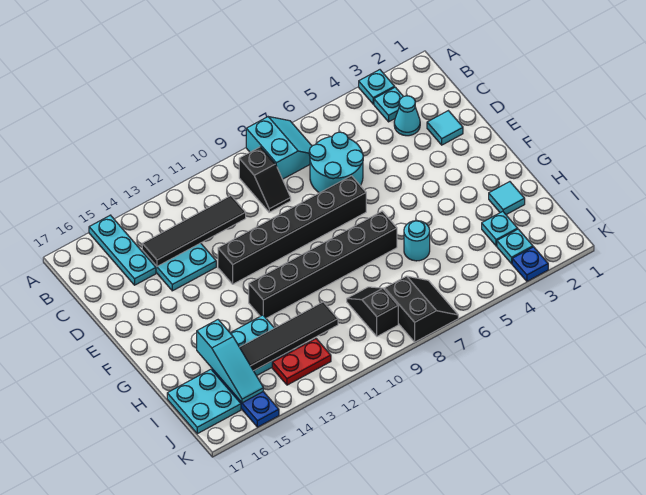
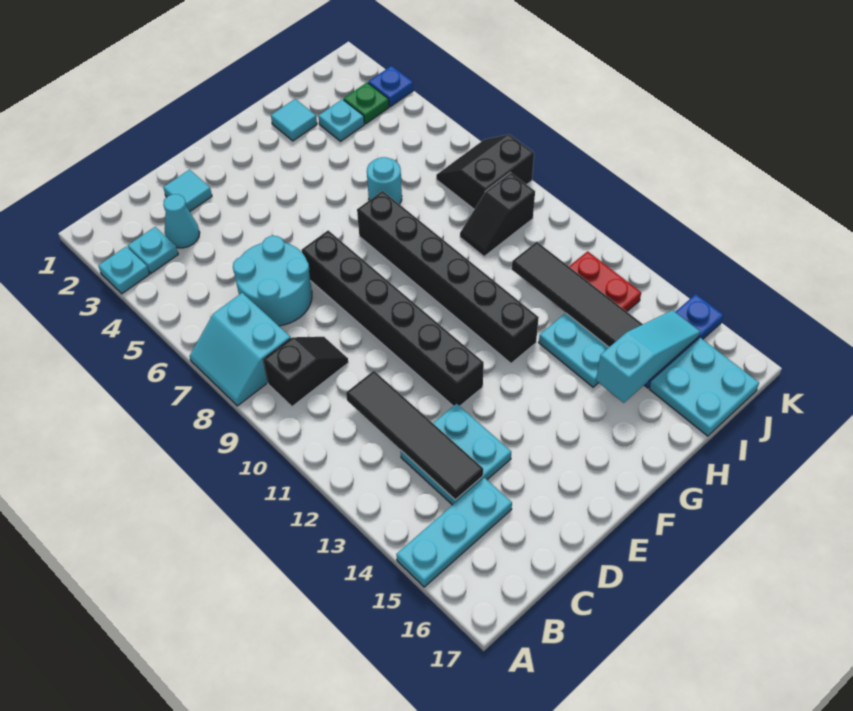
cyan slope A7:B8 level 1 top 8 -> cyan slope A7:B8 level 1 top B
cyan plate J3 level 1 -> green plate J3 level 1

